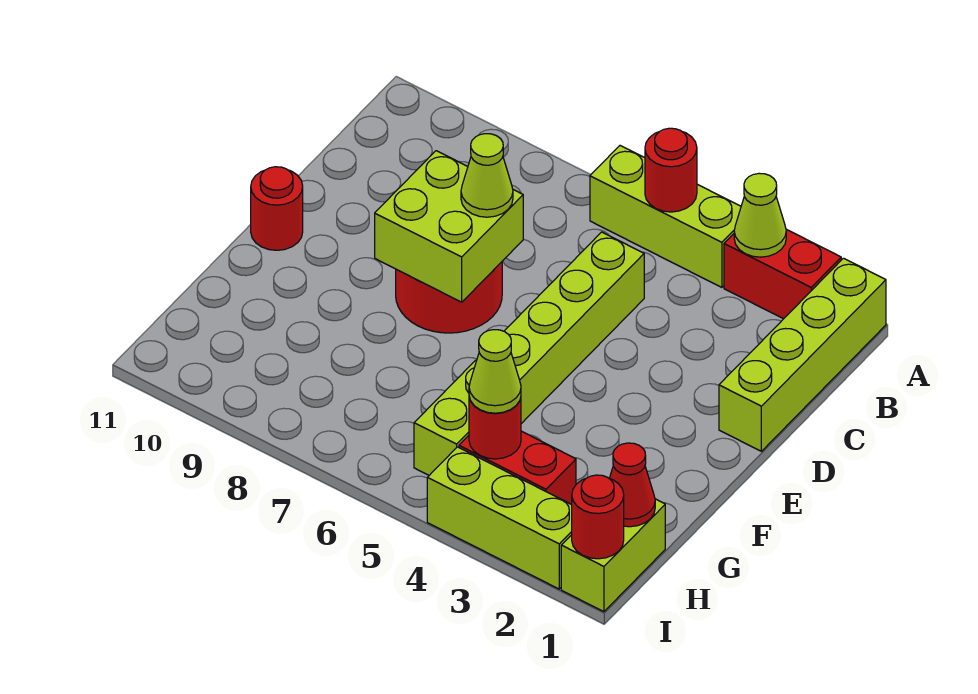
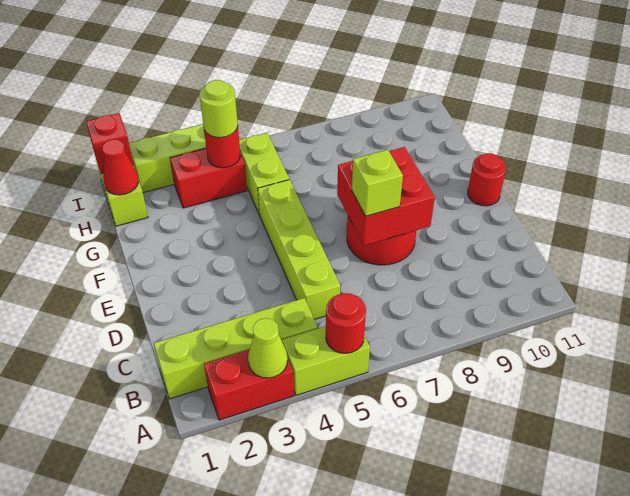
lime brick A1:D1 level 1 -> lime brick B1:B4 level 1
lime brick A4:A6 level 1 -> lime brick A4:A5 level 1
lime brick D7:E8 level 2 -> red brick D7:E8 level 2
lime cone D7 level 3 -> lime brick D7 level 3
lime cone H4 level 3 -> lime round brick H4 level 3
red round brick I1 level 2 -> red brick I1 level 2

